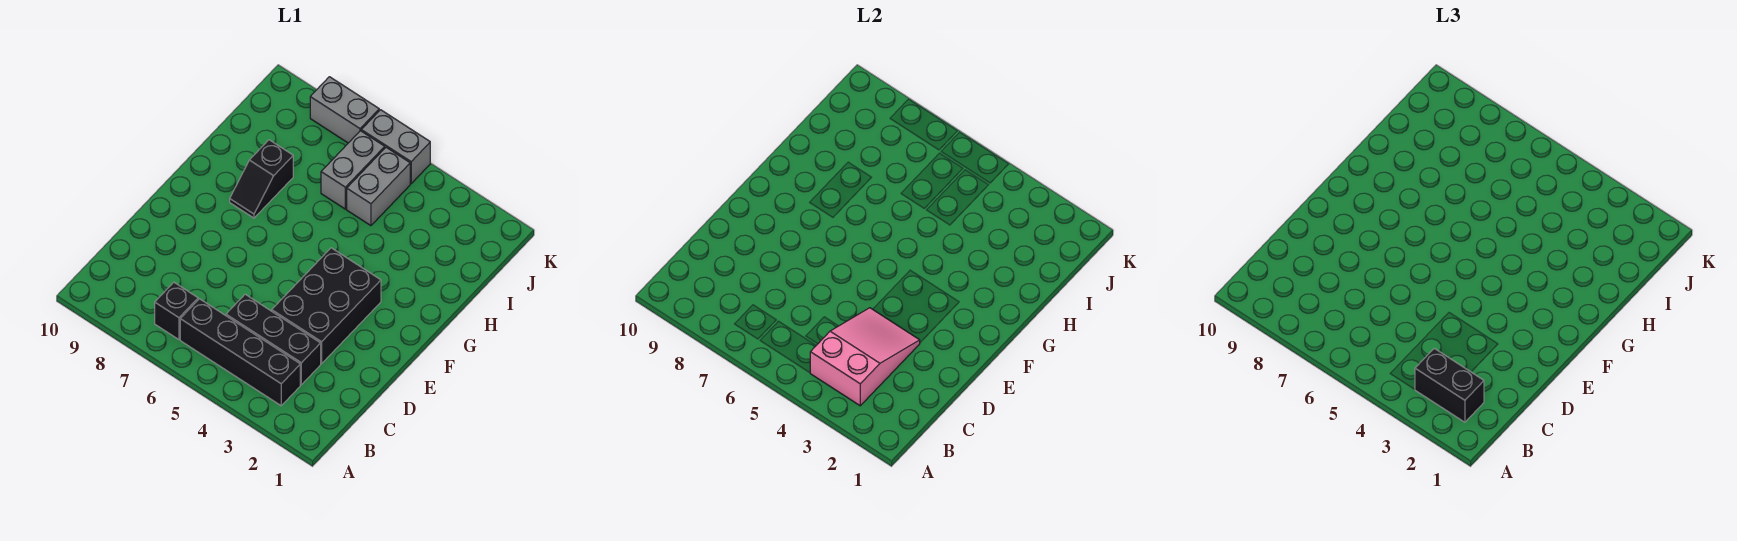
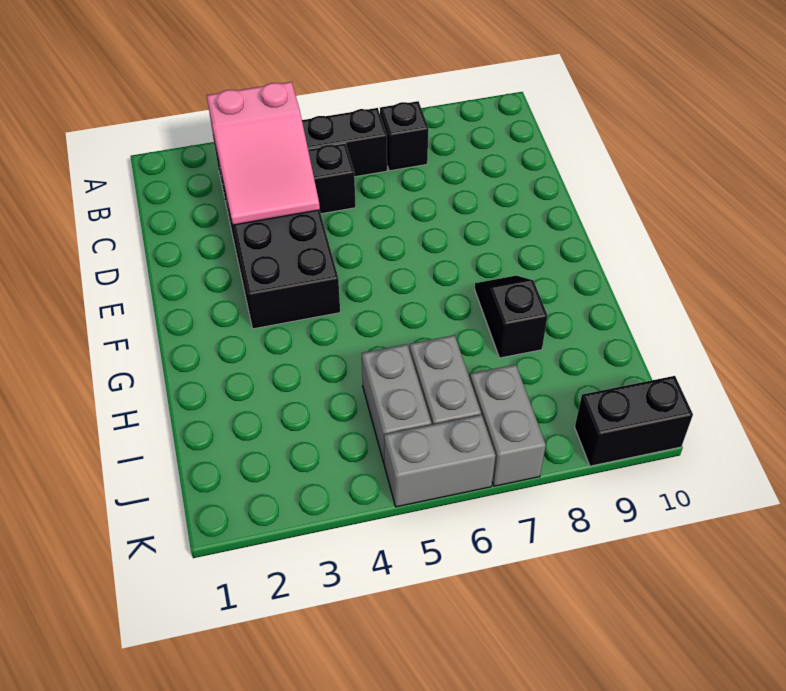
black brick B2:B3 level 3 -> black brick K9:K10 level 1
grey brick K7:K8 level 1 -> grey brick J7:K7 level 1

